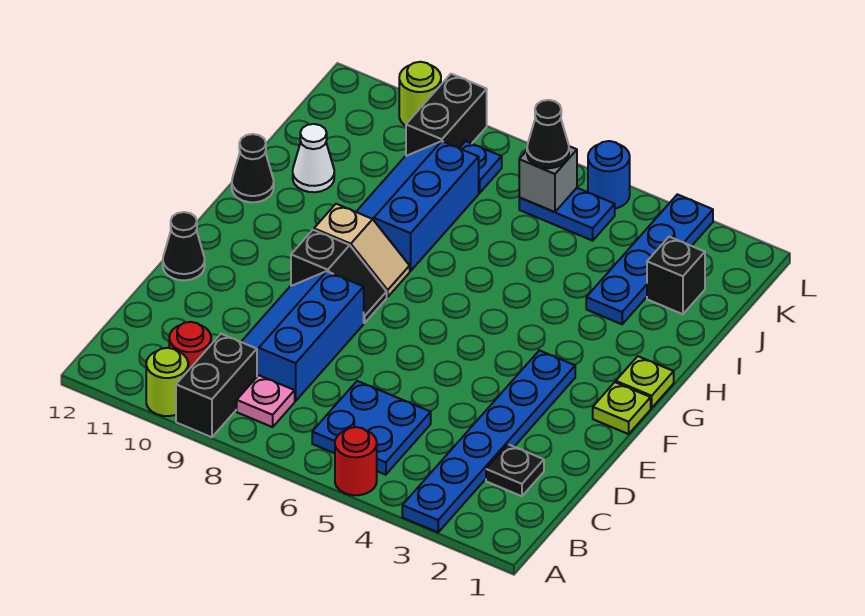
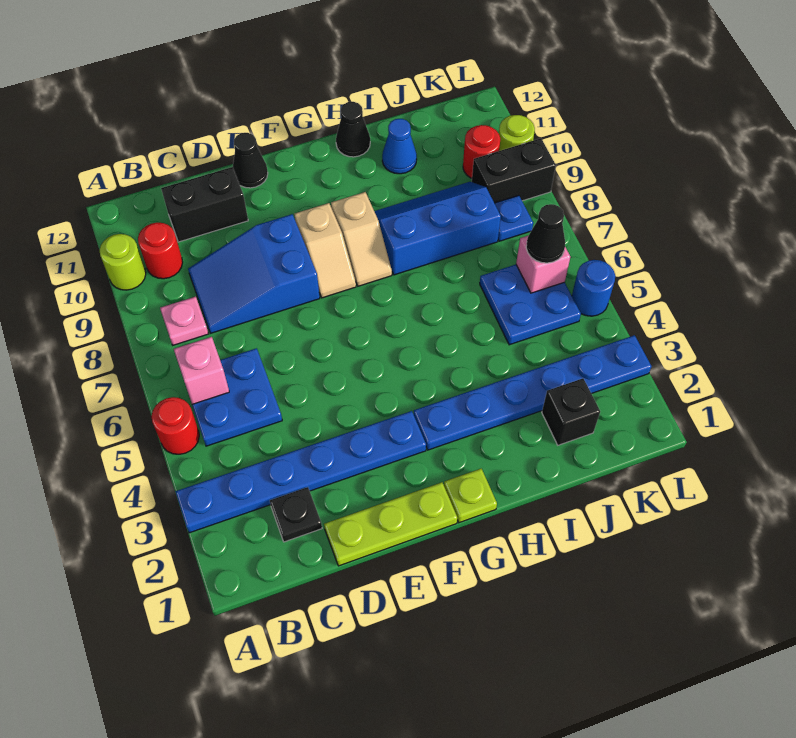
black brick A9:B9 level 1 -> black brick C11:D11 level 1
none -> pink brick B6 level 2
blue slope C8:E9 level 1 top 8 -> blue slope C8:E9 level 1 top E
lime plate F1 level 1 -> lime plate D1:F1 level 1
black slope F8:F9 level 1 top 9 -> tan slope F8:F9 level 1 top 9
blue plate I3:L3 level 1 -> blue plate G3:L3 level 1
white cone I11 level 1 -> blue cone I11 level 1
blue plate K5:K6 level 1 -> blue plate J5:K6 level 1
grey brick K6 level 2 -> pink brick K6 level 2
none -> red round brick K10 level 1

